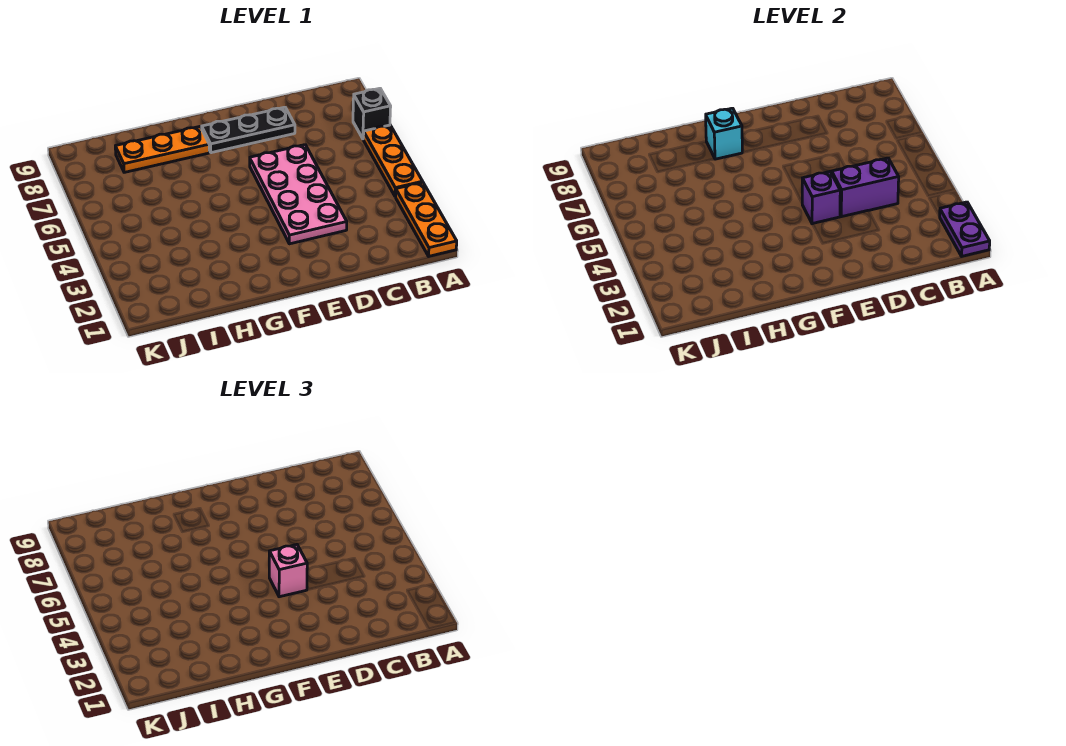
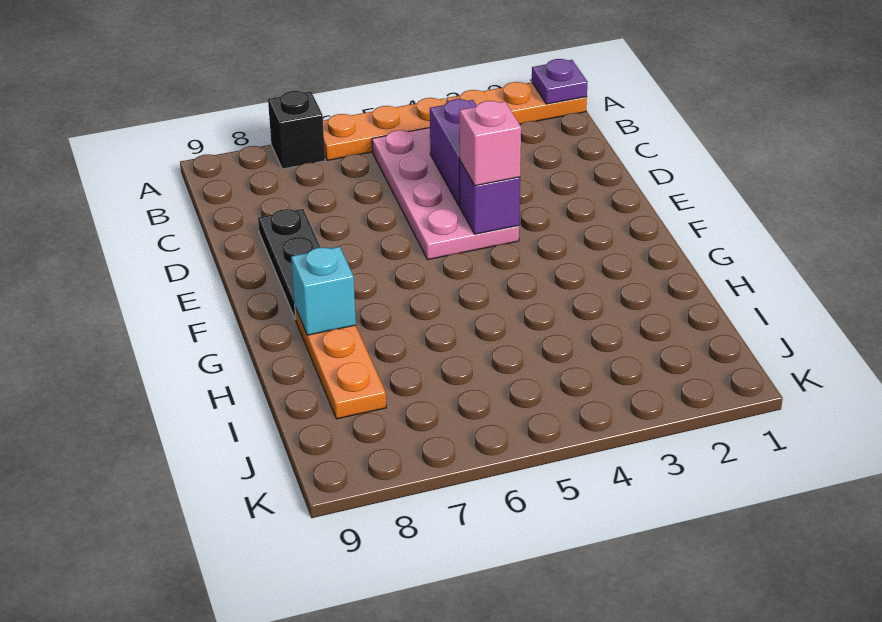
purple plate A1:A2 level 2 -> purple plate A1 level 2
pink plate D3:E6 level 1 -> pink plate B4:E5 level 1

